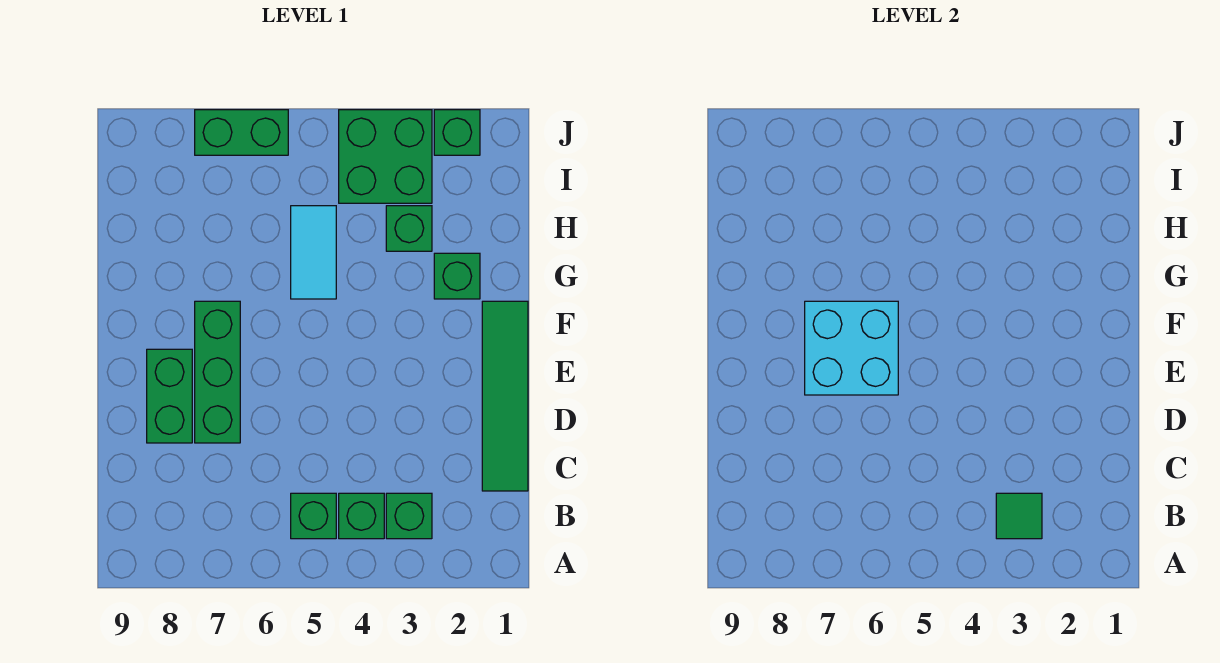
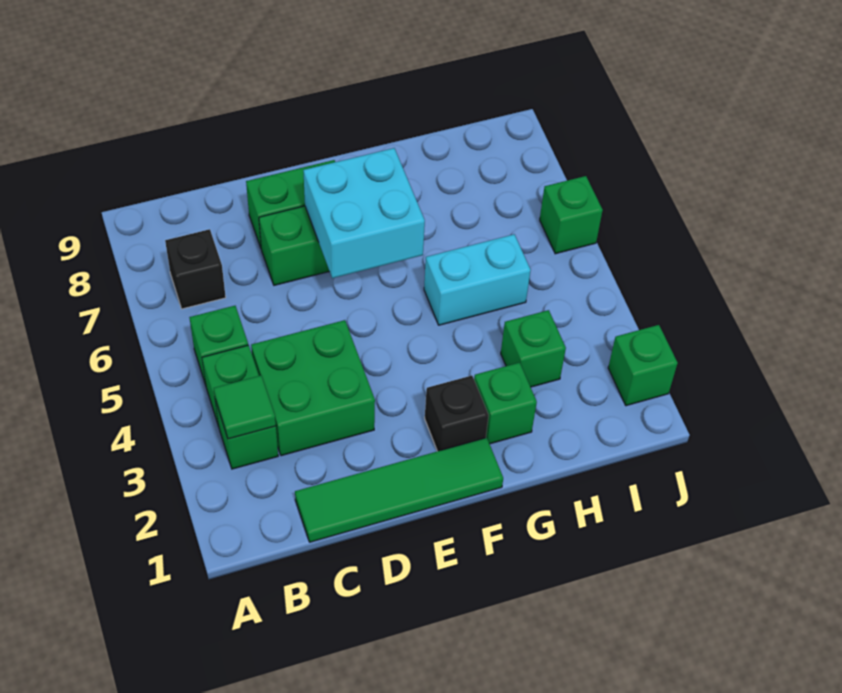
none -> black brick B7 level 1
none -> black brick F2 level 1
cyan tile G5:H5 level 1 -> cyan brick G5:H5 level 1
green brick I3:J4 level 1 -> green brick C3:D4 level 1
green brick J6:J7 level 1 -> green brick J6 level 1

